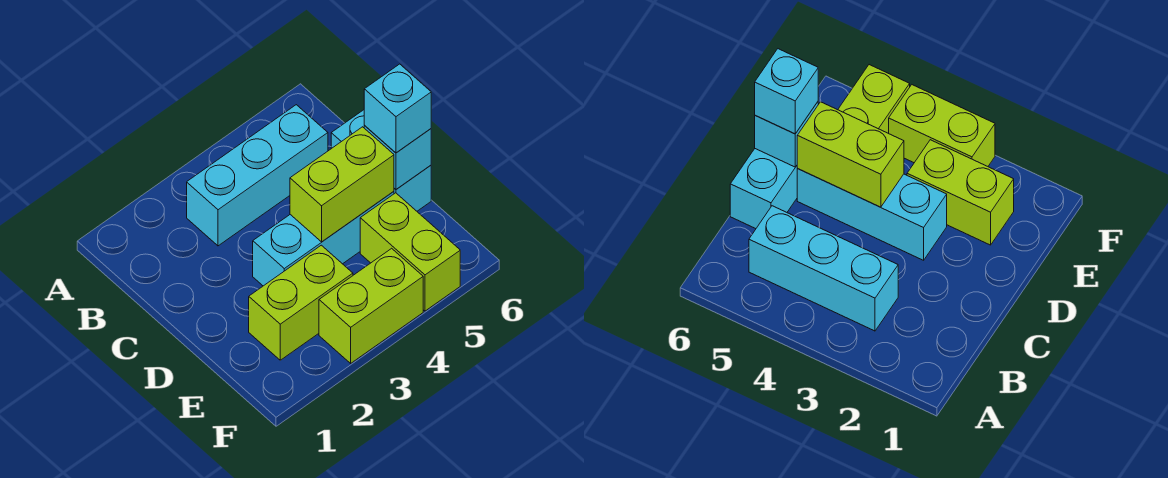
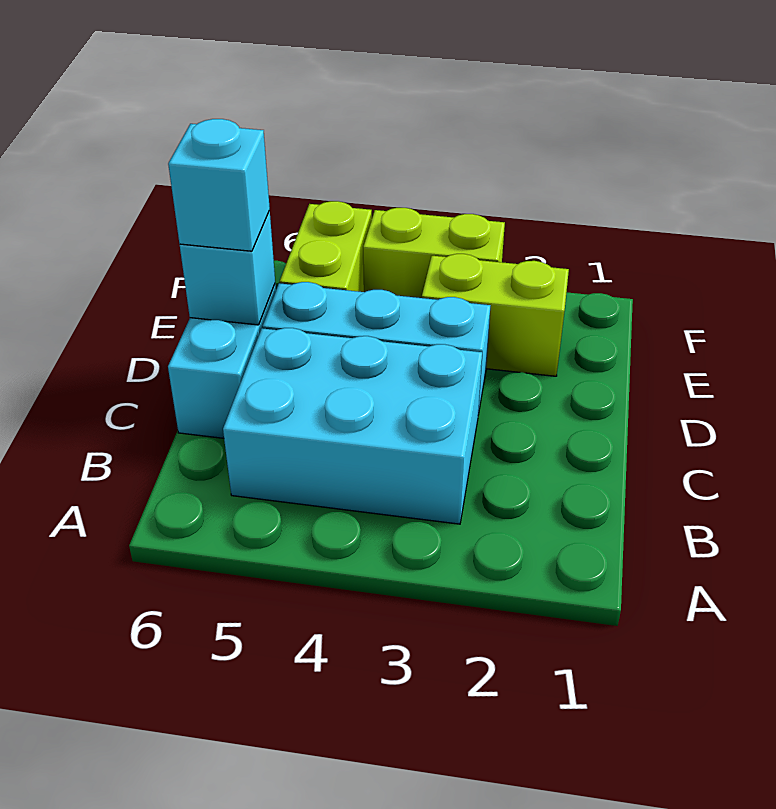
cyan brick B3:B5 level 1 -> cyan brick B3:C5 level 1
lime brick D4:D5 level 2 -> none

